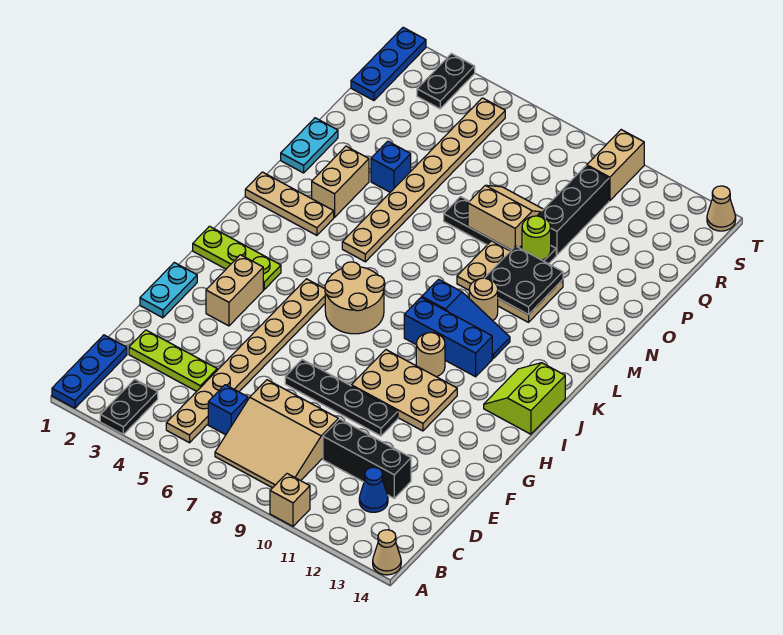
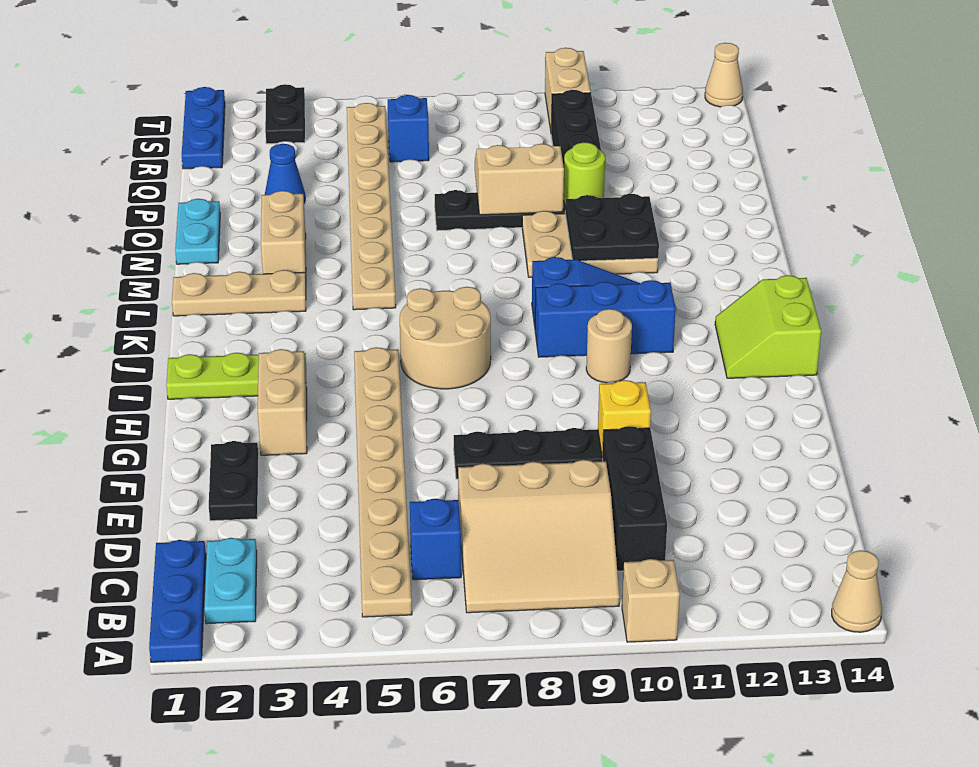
black plate A3:B3 level 1 -> black plate E2:F2 level 1
blue cone C12 level 1 -> blue cone P3 level 1
lime plate D2:D4 level 1 -> none
black brick D10:D12 level 1 -> black brick C10:E10 level 1
cyan plate F1:G1 level 1 -> cyan plate B2:C2 level 1
none -> yellow brick F10 level 2
tan plate G9:H11 level 1 -> none
tan round brick L10 level 1 -> none
blue brick O4 level 1 -> blue brick R6 level 1

